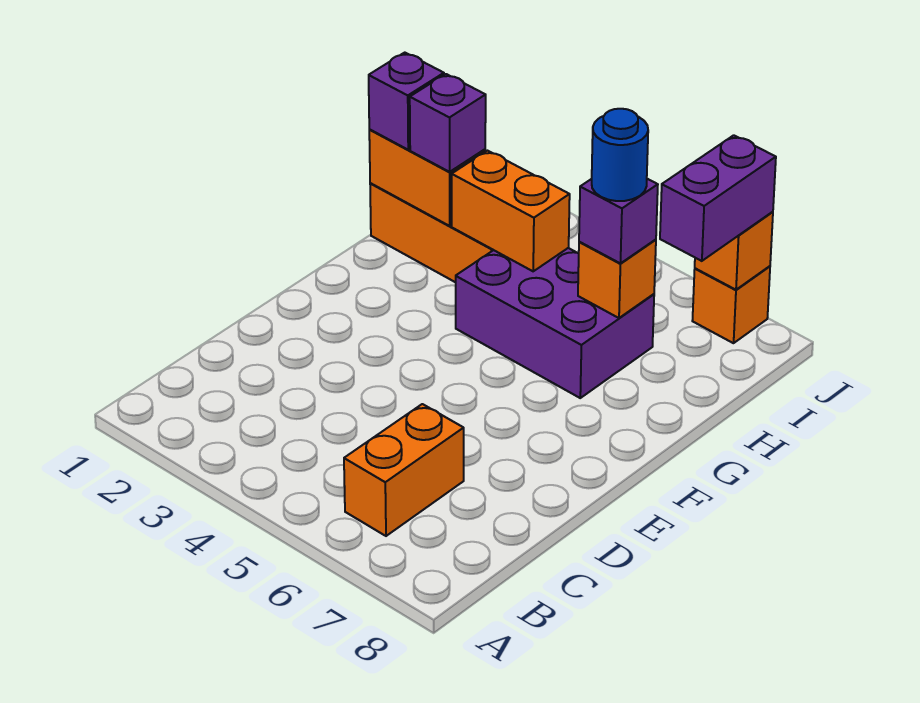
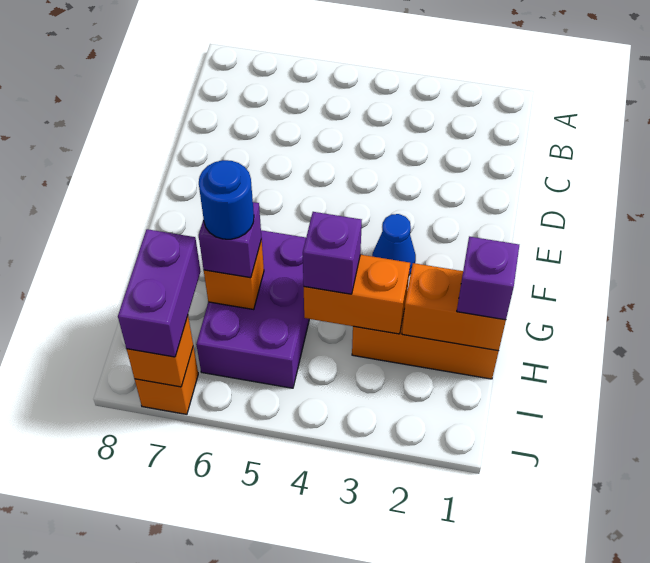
orange brick B6:C6 level 1 -> none
none -> blue cone F3 level 1
purple brick G4:H6 level 1 -> purple brick G5:I6 level 1
purple brick H2 level 3 -> purple brick H4 level 3

